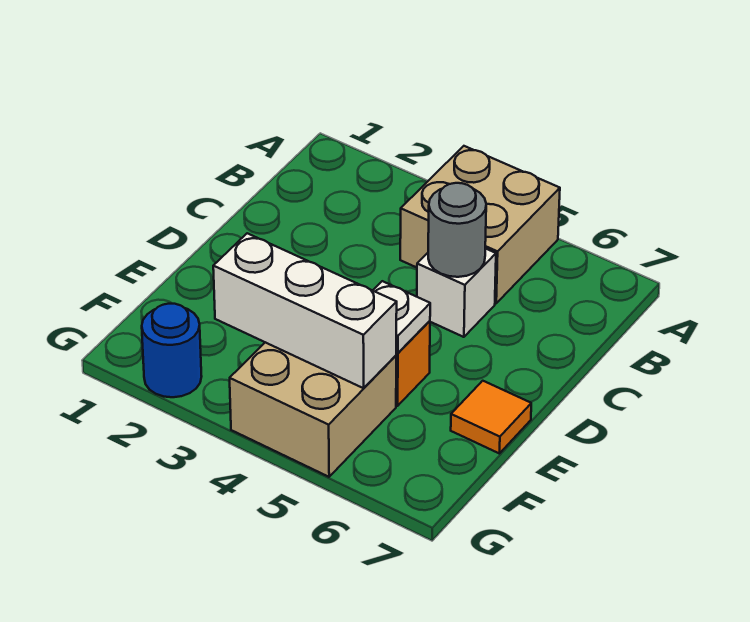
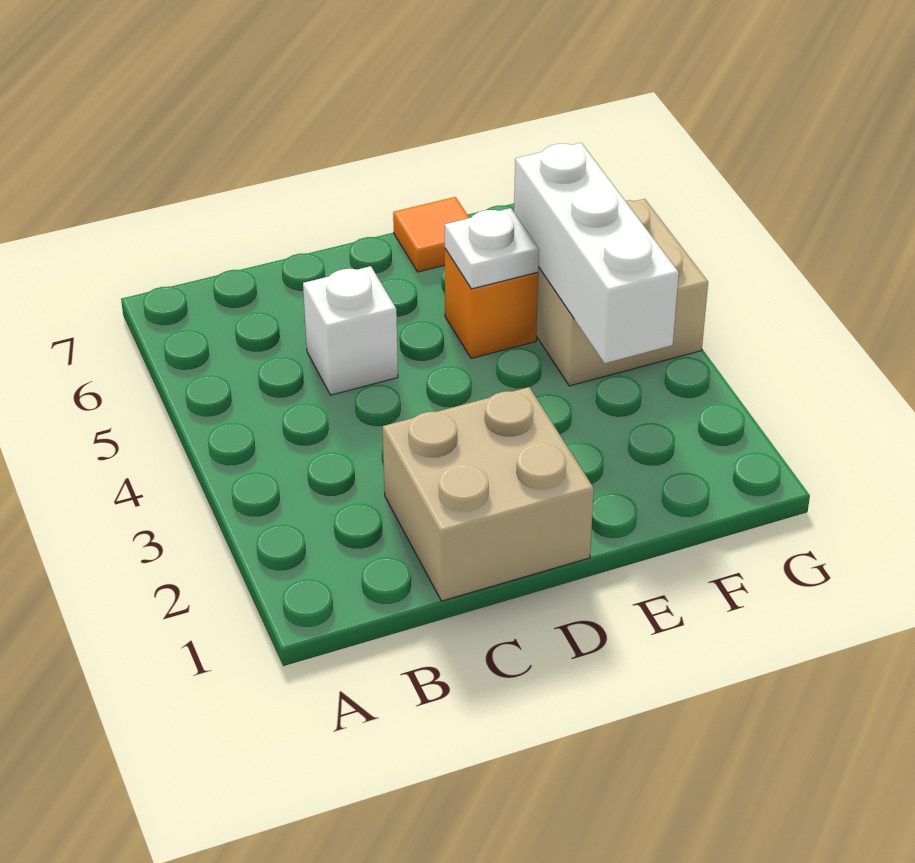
tan brick A4:B5 level 1 -> tan brick C1:D2 level 1
grey round brick C5 level 2 -> none
blue round brick G2 level 1 -> none

